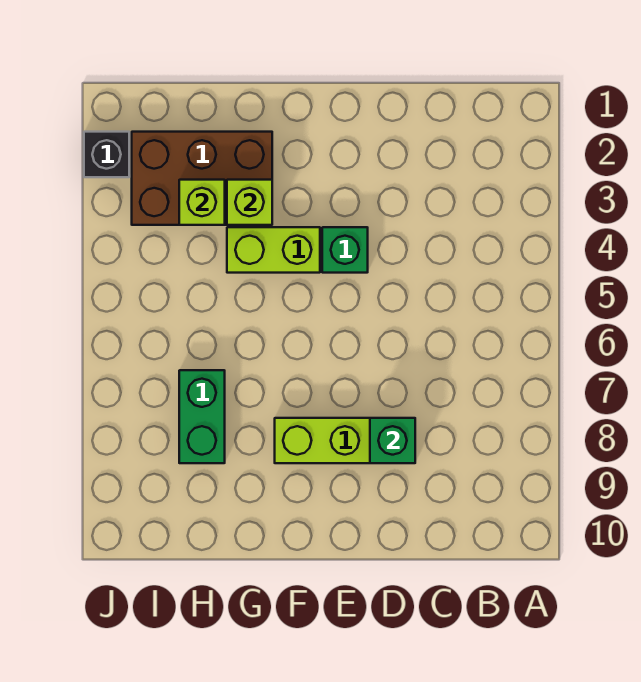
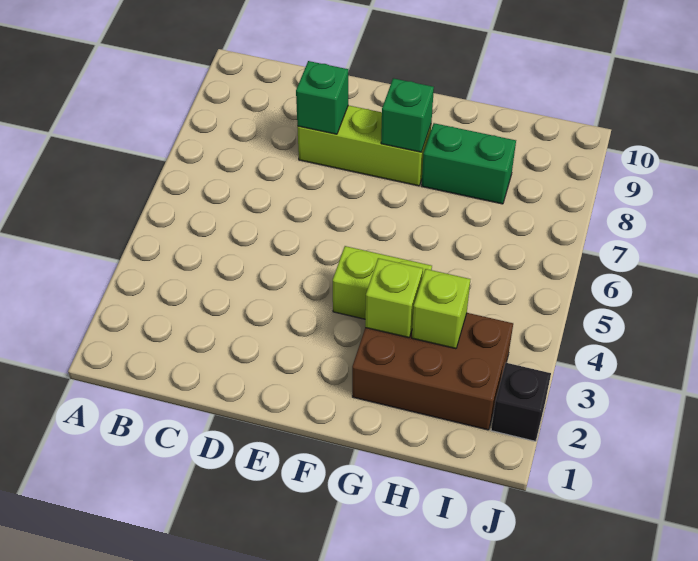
green brick E4 level 1 -> green brick F8 level 2
green brick H7:H8 level 1 -> green brick G8:H8 level 1

